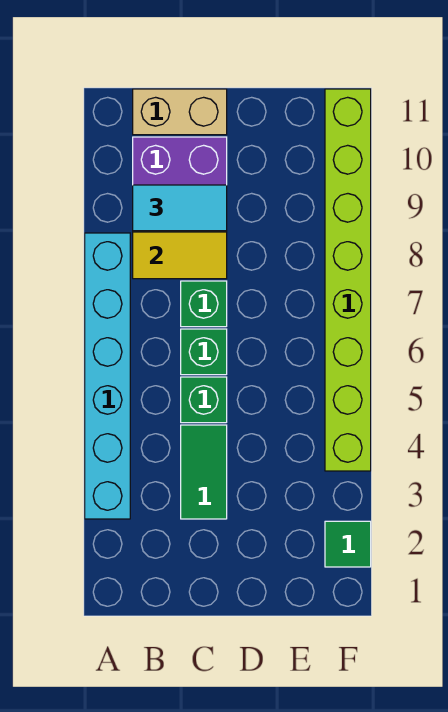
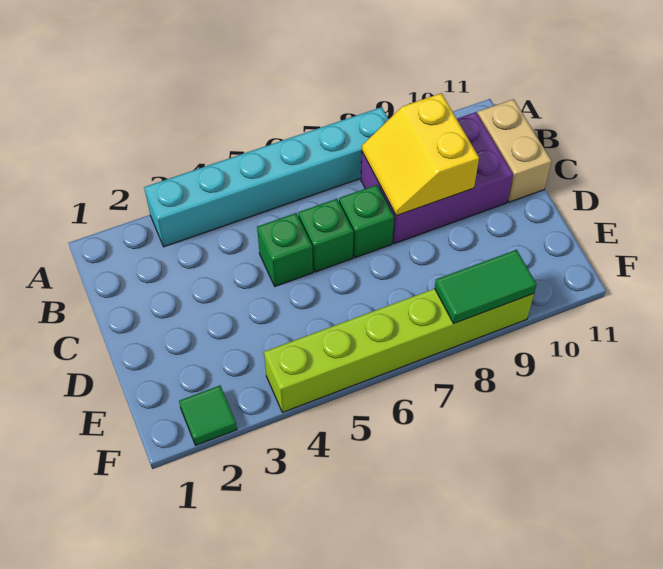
cyan tile B9:C9 level 3 -> none
green tile C3:C4 level 1 -> green tile F8:F9 level 2
lime brick F4:F11 level 1 -> lime brick F4:F9 level 1

